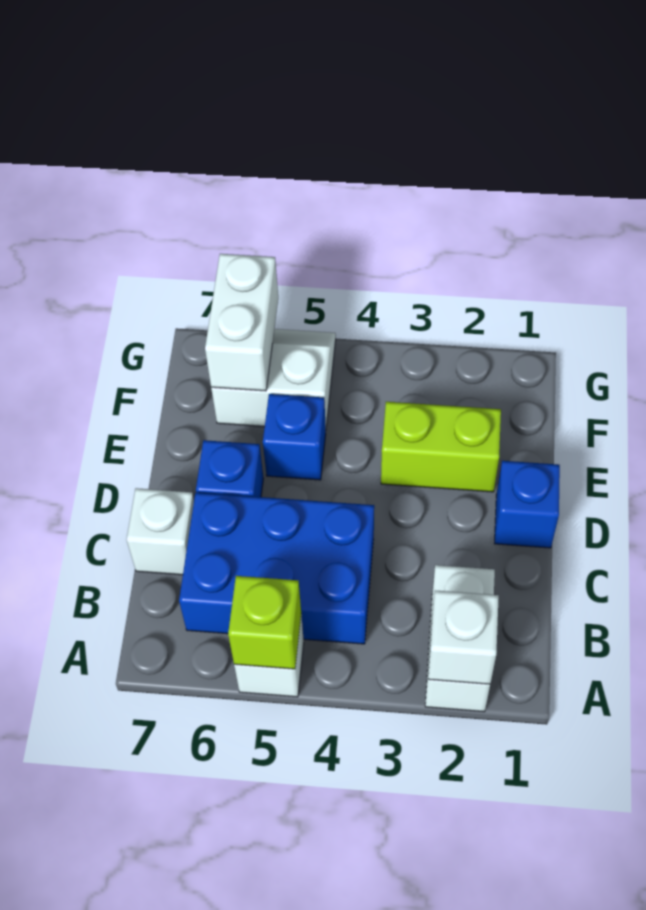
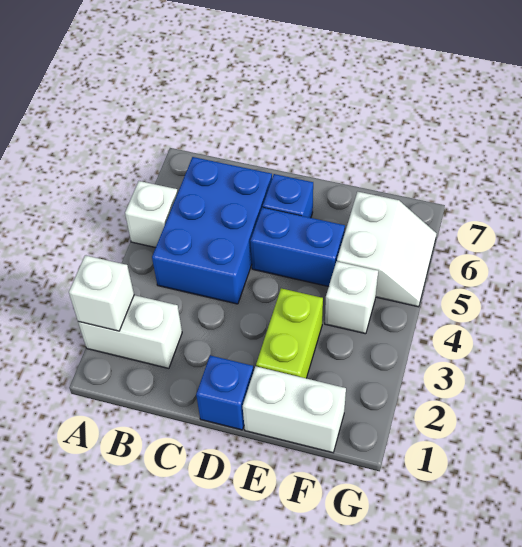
lime brick A5 level 2 -> none
white brick C7 level 1 -> white brick F4 level 1
blue brick E5 level 1 -> blue brick D5:E5 level 1
white brick F6:G6 level 2 -> white brick E1:F1 level 1

